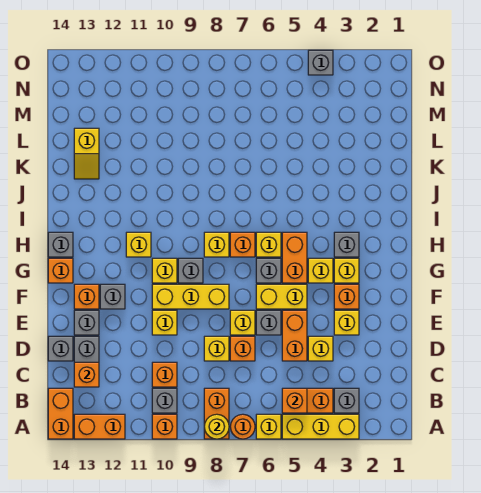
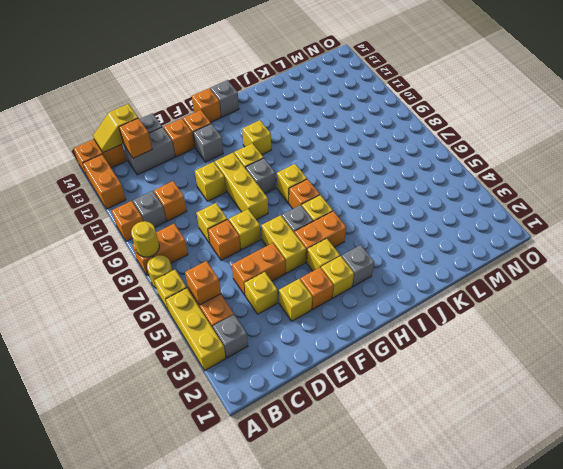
orange round brick A7 level 1 -> yellow round brick A7 level 1
grey brick E6 level 1 -> none
grey brick E13 level 1 -> orange brick E13 level 1
yellow slope K13:L13 level 1 top L -> yellow slope B14:C14 level 2 top C
grey brick O4 level 1 -> none

